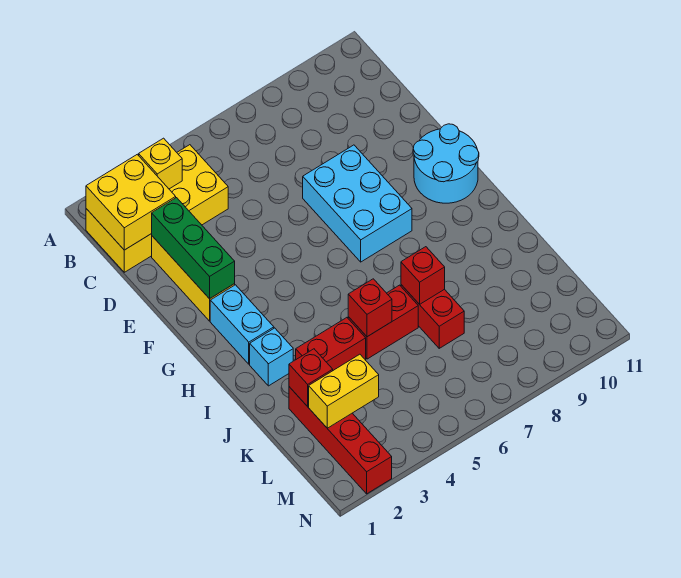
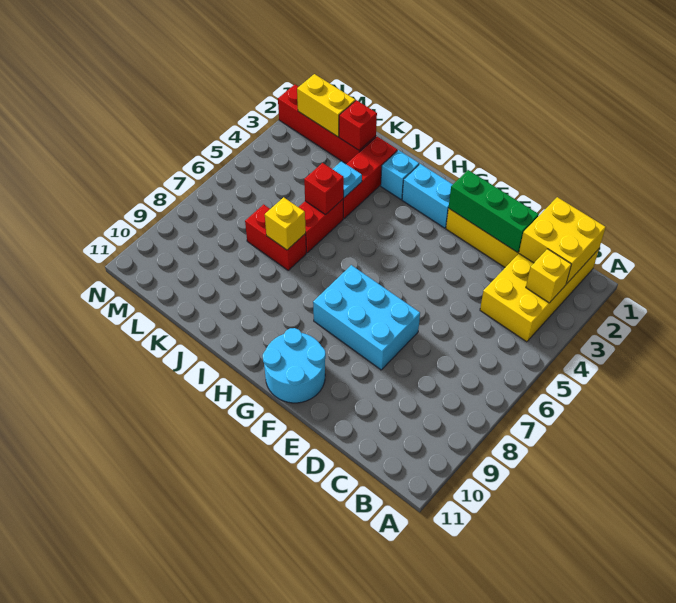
red brick J3:J4 level 1 -> red brick J2:J4 level 1
none -> cyan plate J4 level 2
red brick J7 level 2 -> yellow brick J7 level 2
yellow brick L2:L3 level 2 -> yellow brick L2:M2 level 2

